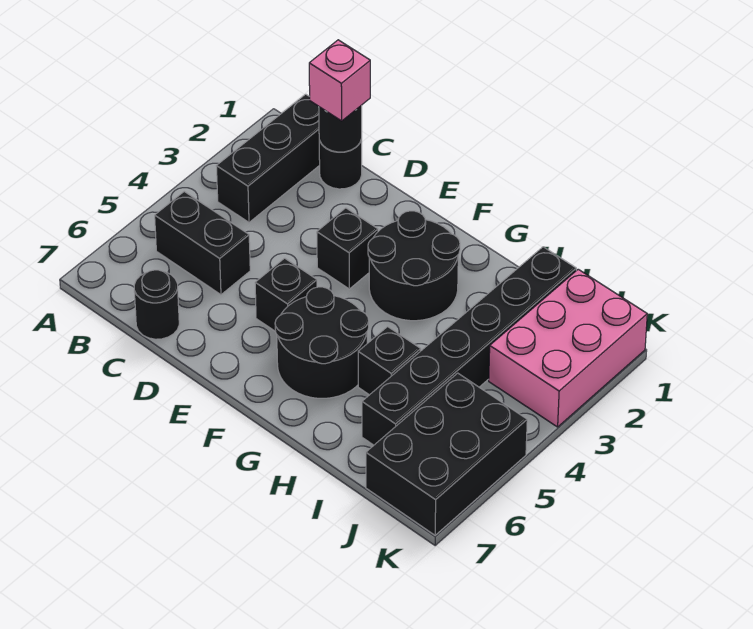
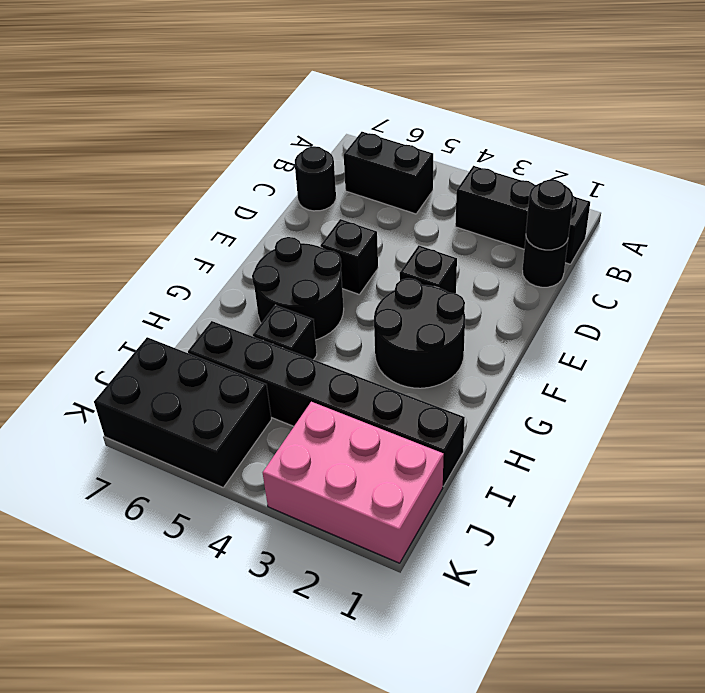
black brick B5:C5 level 1 -> black brick B5:B6 level 1
pink brick C1 level 3 -> none

